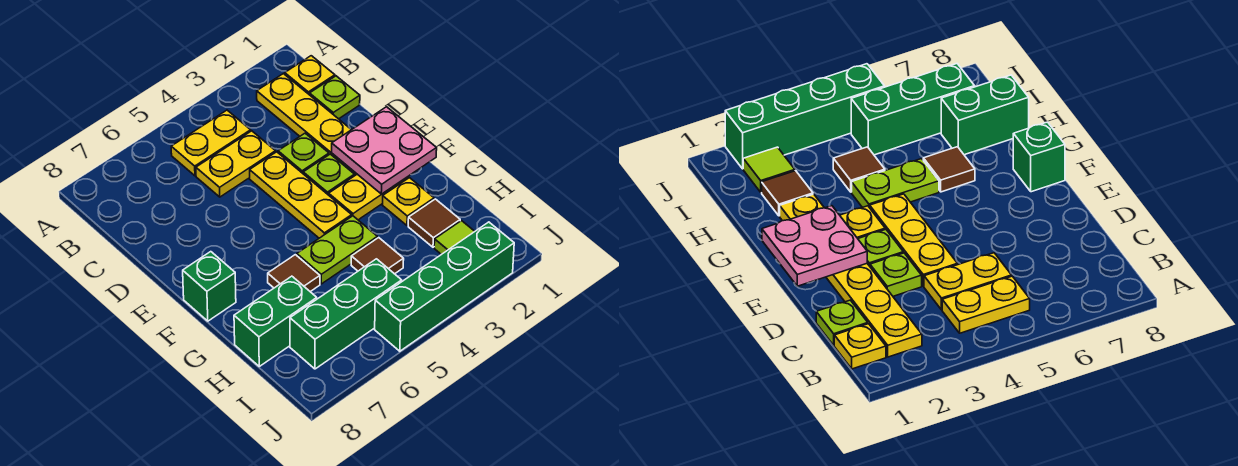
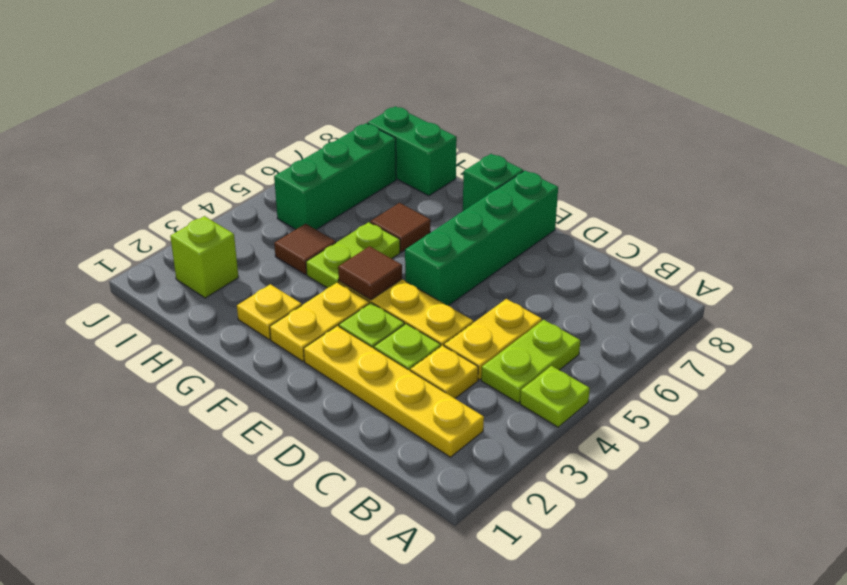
yellow plate B1 level 1 -> yellow plate C3 level 1
yellow plate B4:B5 level 1 -> lime plate B4:B5 level 1
lime plate C1 level 1 -> lime plate A4 level 1
pink plate E1:F2 level 2 -> none
brown tile H2 level 1 -> brown tile F4 level 2
green brick H7:H8 level 1 -> green brick H8:I8 level 1
lime tile I2 level 1 -> lime brick I2 level 1
green brick J2:J5 level 1 -> green brick E5:E8 level 1

